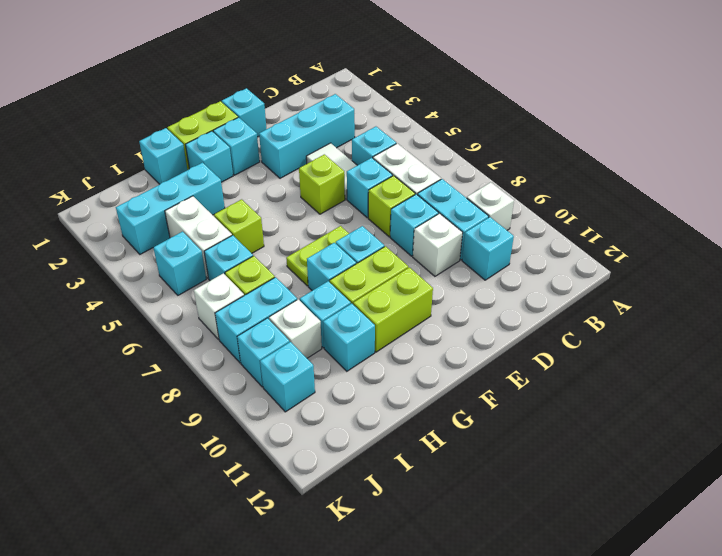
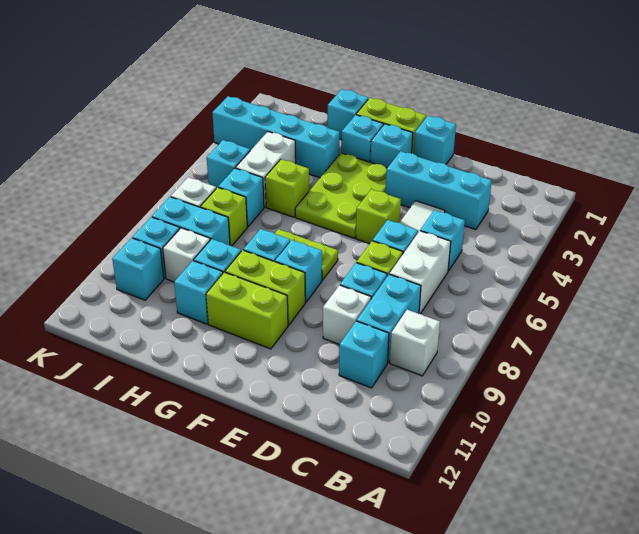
none -> lime plate F3:G5 level 1
cyan brick H3:J3 level 1 -> cyan brick H3:K3 level 1

